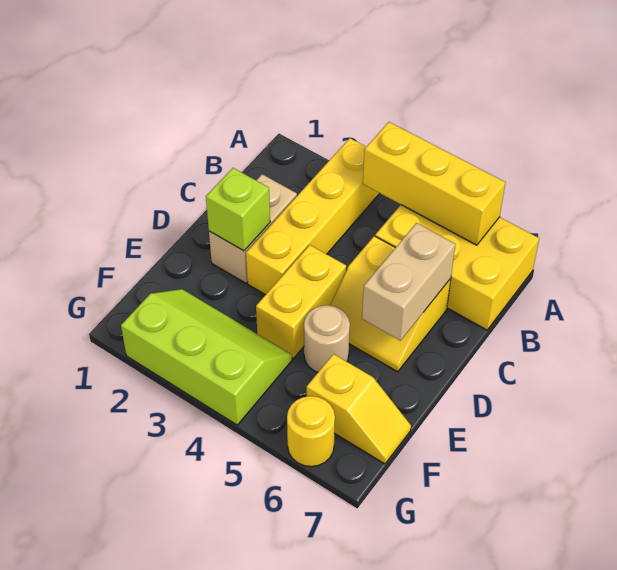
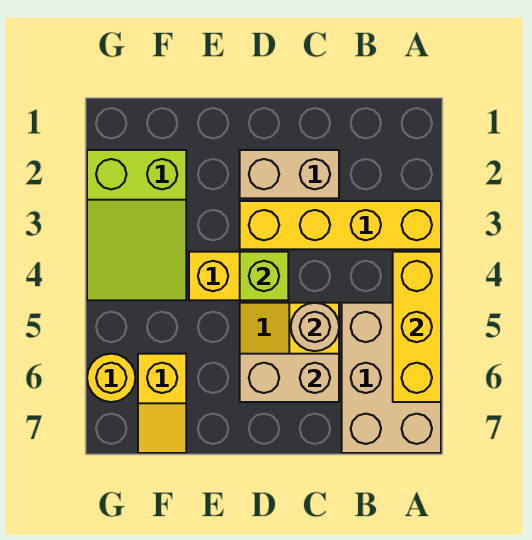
yellow brick A5:B7 level 1 -> tan brick A5:B7 level 1
lime brick D2 level 2 -> lime brick D4 level 2
tan round brick E5 level 1 -> tan round brick C5 level 2
lime slope F2:G4 level 1 top G -> lime slope F2:G4 level 1 top 2

